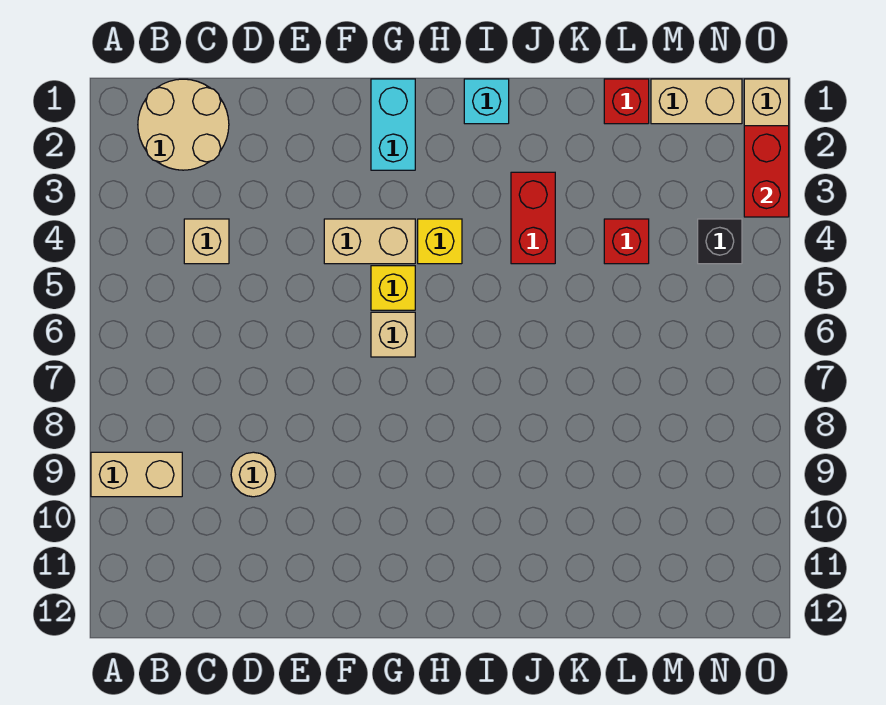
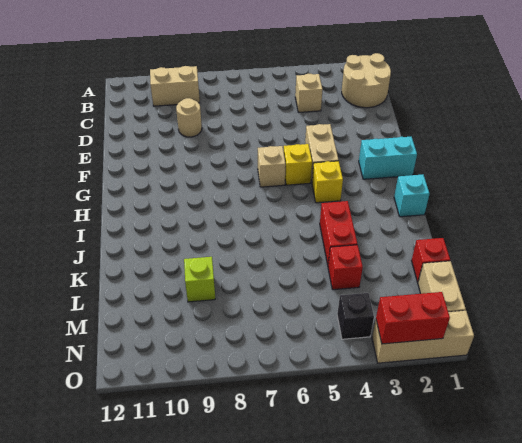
tan brick A9:B9 level 1 -> tan brick B9:B10 level 1
red brick J3:J4 level 1 -> red brick J4:K4 level 1
none -> lime brick L9 level 1

